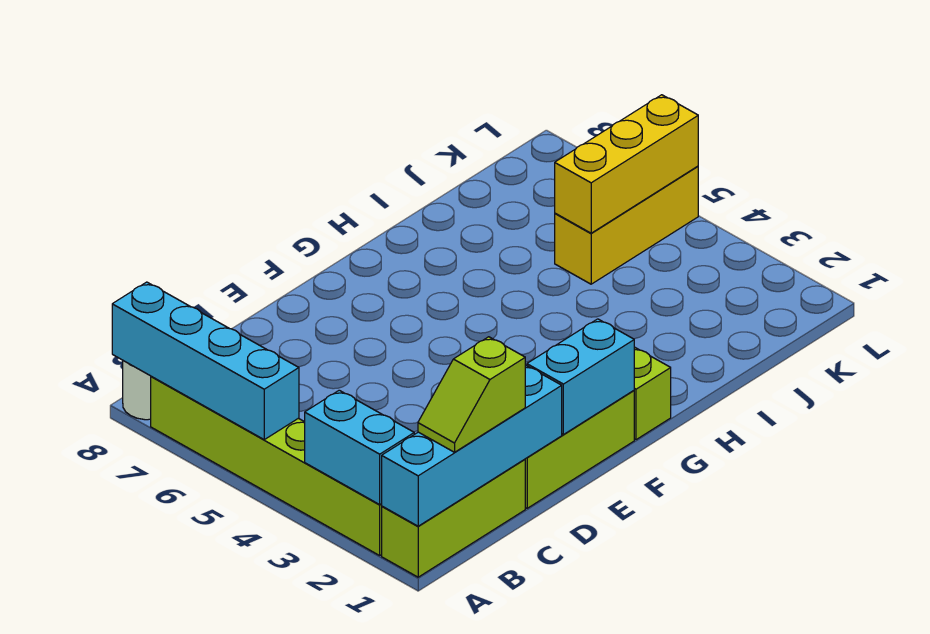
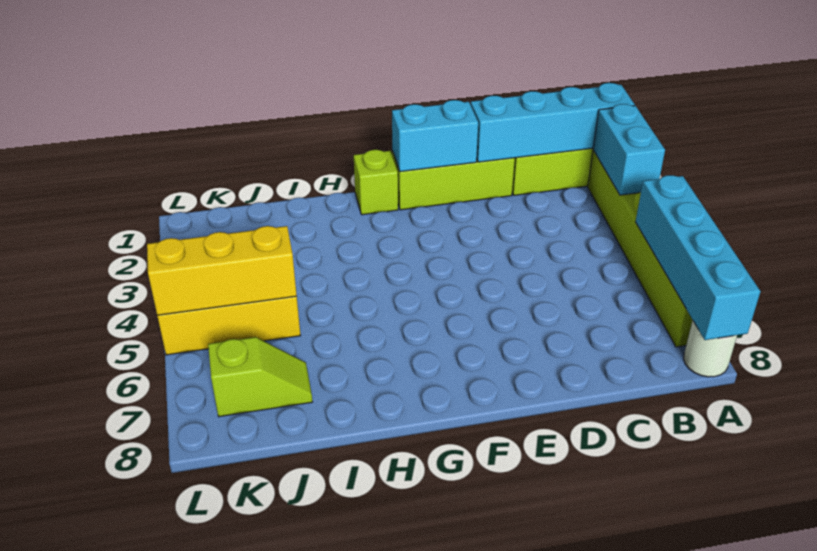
lime slope B1:C1 level 3 top C -> lime slope J7:K7 level 1 top K

